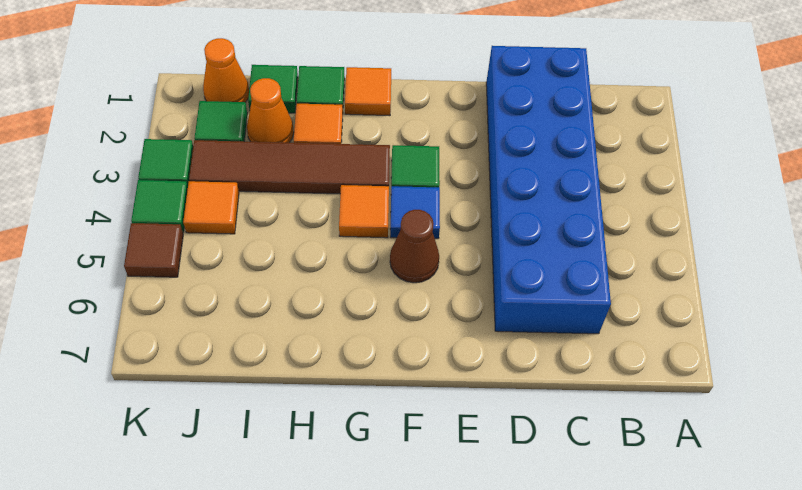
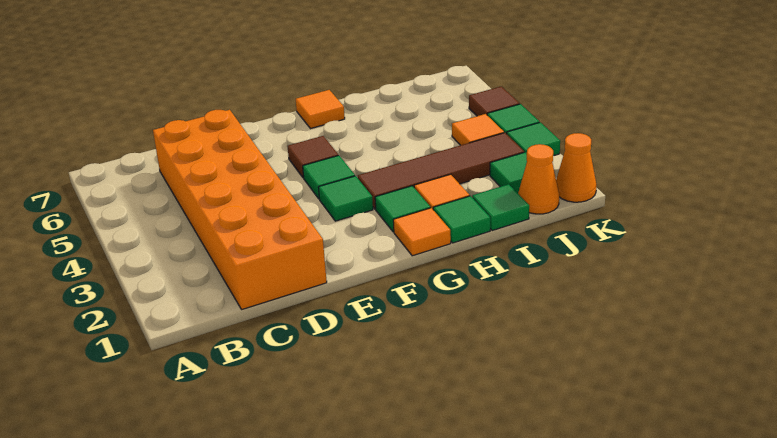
blue brick C1:D6 level 1 -> orange brick C1:D6 level 1
blue tile F4 level 1 -> green tile F4 level 1
brown cone F5 level 1 -> brown tile F5 level 1
none -> green tile G2 level 1
orange tile G4 level 1 -> orange tile G7 level 1
orange cone I2 level 1 -> orange cone K1 level 1

